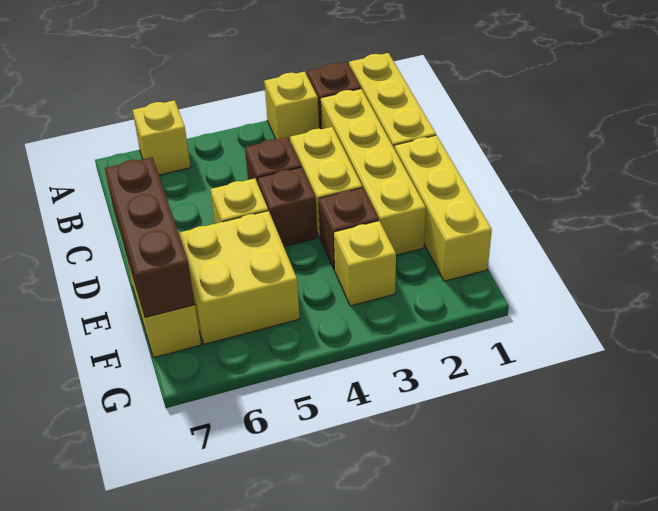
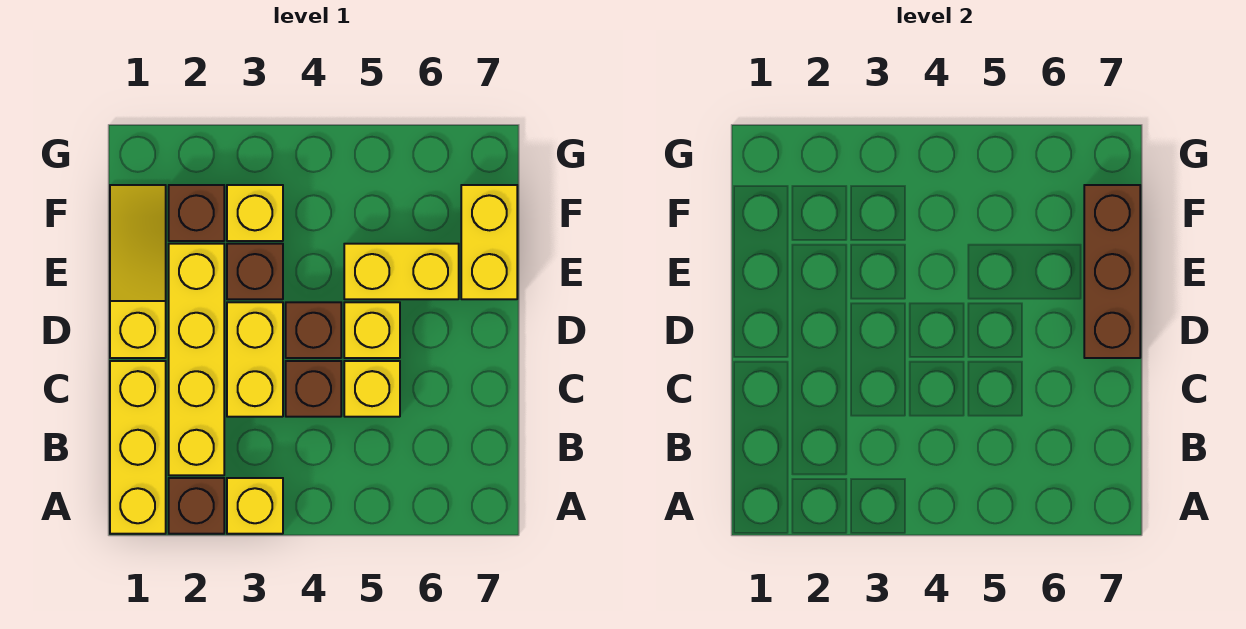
yellow brick A6 level 1 -> yellow brick C5 level 1
yellow brick D1:F1 level 1 -> yellow slope D1:F1 level 1 top D
yellow brick E5:F6 level 1 -> yellow brick E5:E6 level 1
none -> brown brick F2 level 1

